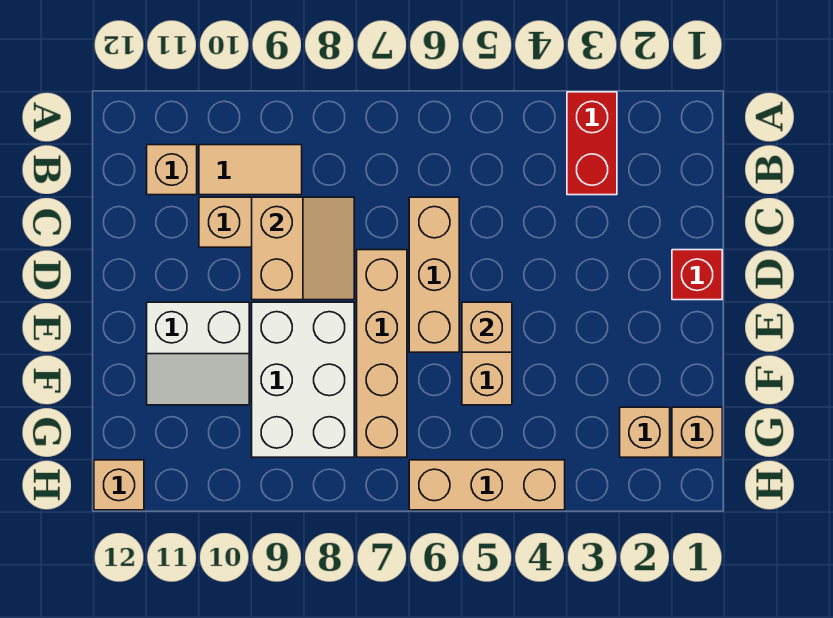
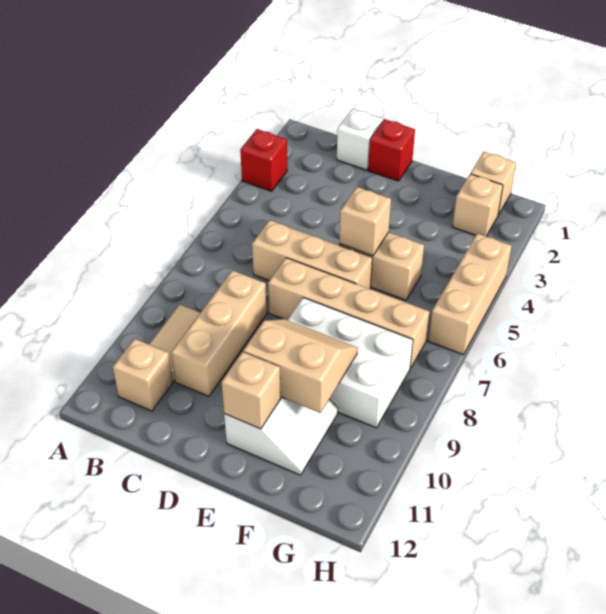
red brick A3:B3 level 1 -> red brick A3 level 1
none -> white brick C1 level 1
tan slope C8:D9 level 2 top 9 -> tan slope E9:F10 level 2 top 10
tan brick H12 level 1 -> tan brick E11 level 2

